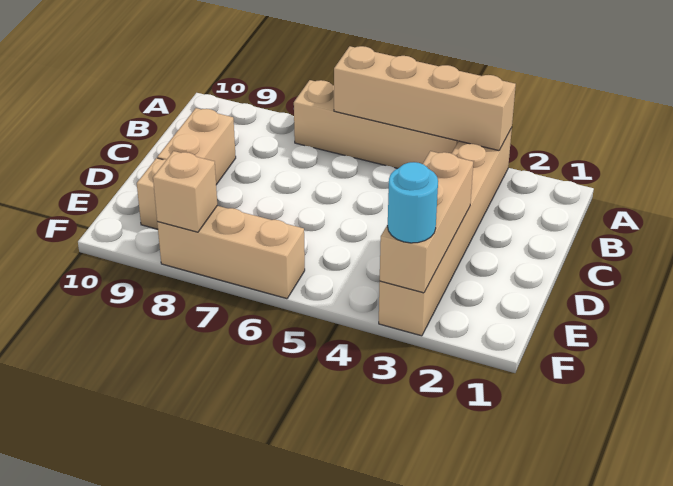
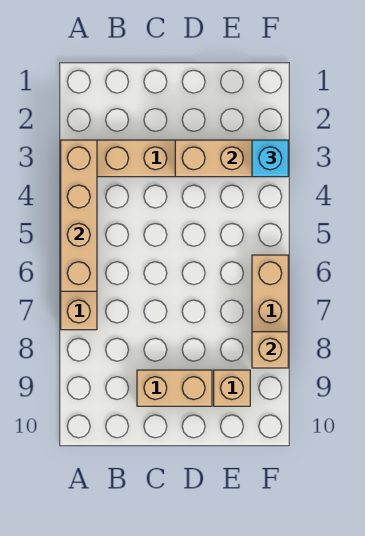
cyan round brick F3 level 3 -> cyan brick F3 level 3

